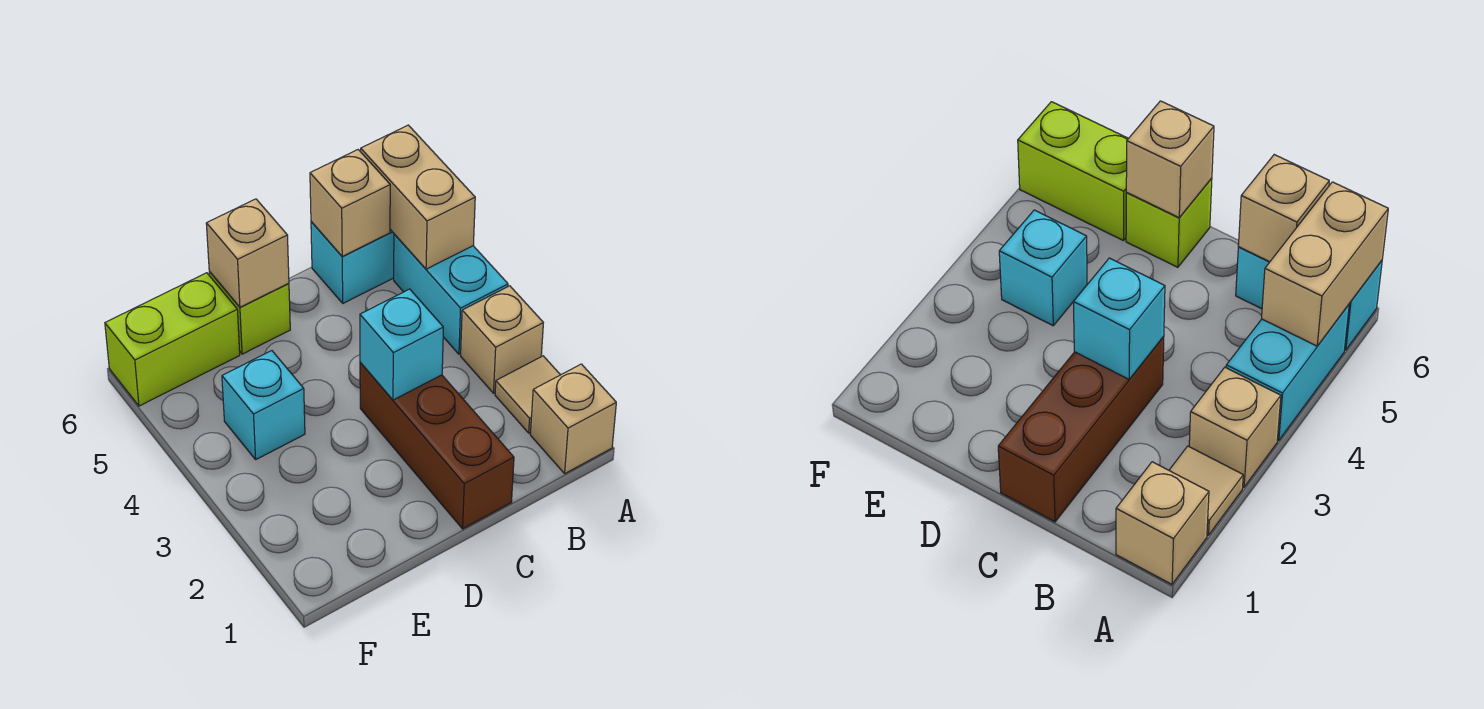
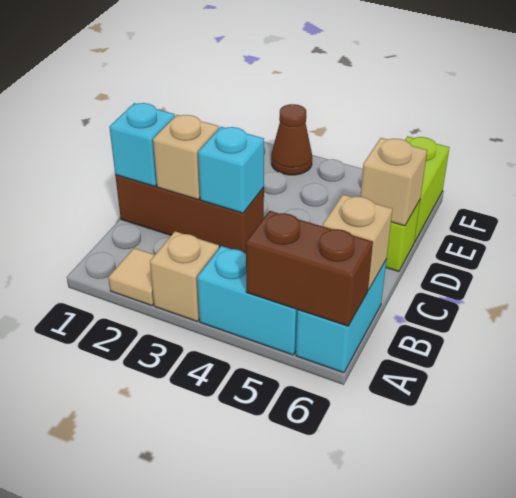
tan brick A1 level 1 -> tan brick C2 level 2
tan brick A5:A6 level 2 -> brown brick A5:A6 level 2
cyan brick E4 level 1 -> cyan brick C1 level 2
none -> brown cone F3 level 1

